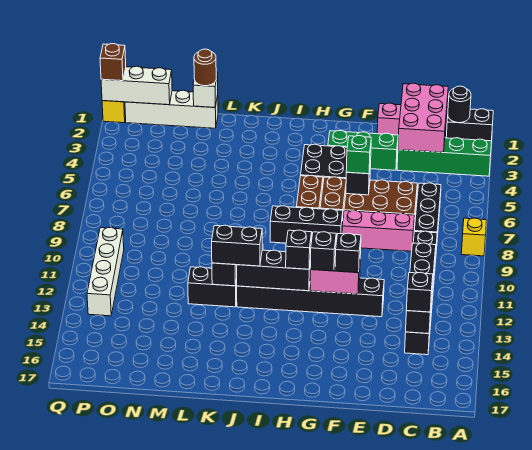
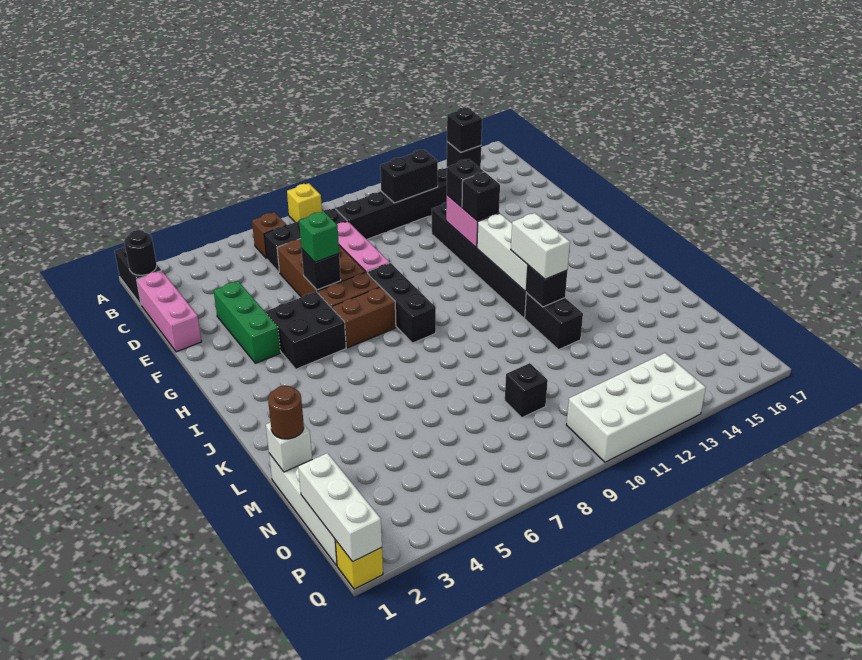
green brick A3:D3 level 1 -> none
pink brick C1:D3 level 2 -> none
black brick H12:J12 level 2 -> white brick H12:J12 level 2
black brick H12 level 3 -> black brick N9 level 1
black brick J12:K12 level 3 -> white brick J12:K12 level 3
white brick P10:P13 level 1 -> white brick P10:Q13 level 1
brown brick Q1 level 3 -> brown brick B6 level 1

